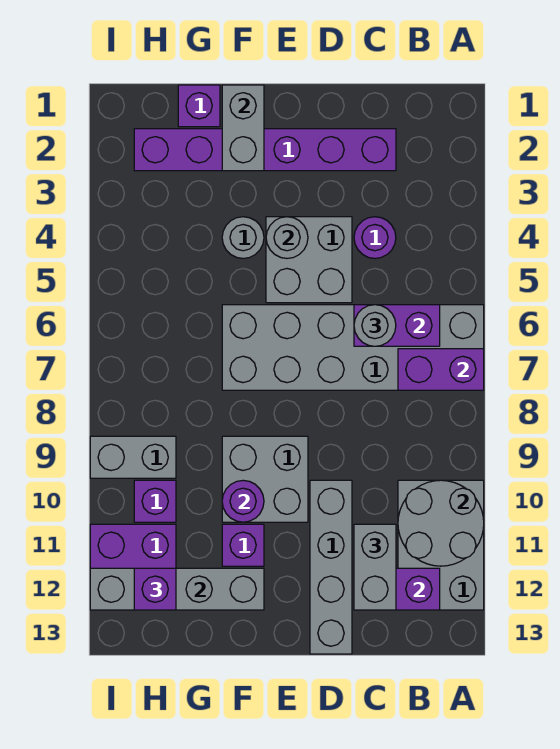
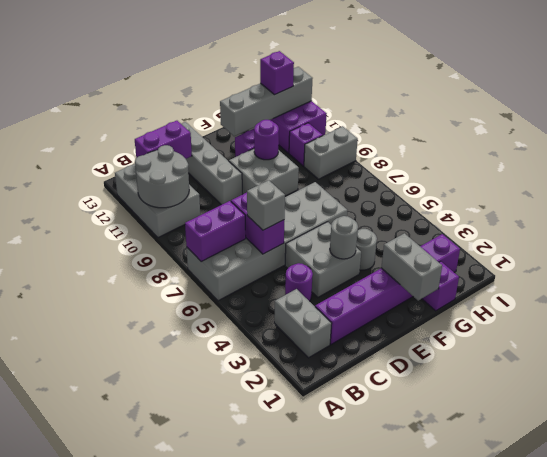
purple brick B6:C6 level 2 -> purple brick C6:C7 level 2
grey round brick C6 level 3 -> grey brick C6 level 3
grey brick C11:C12 level 3 -> grey brick B2:B3 level 1

